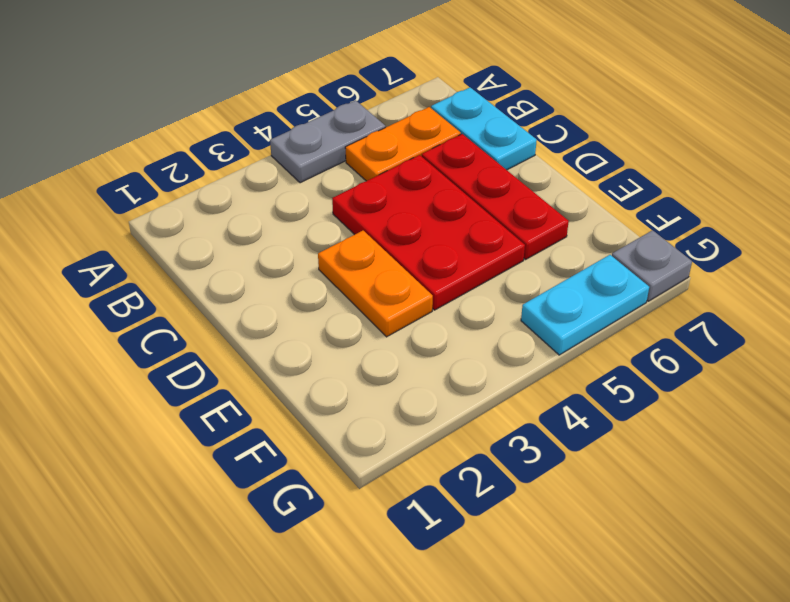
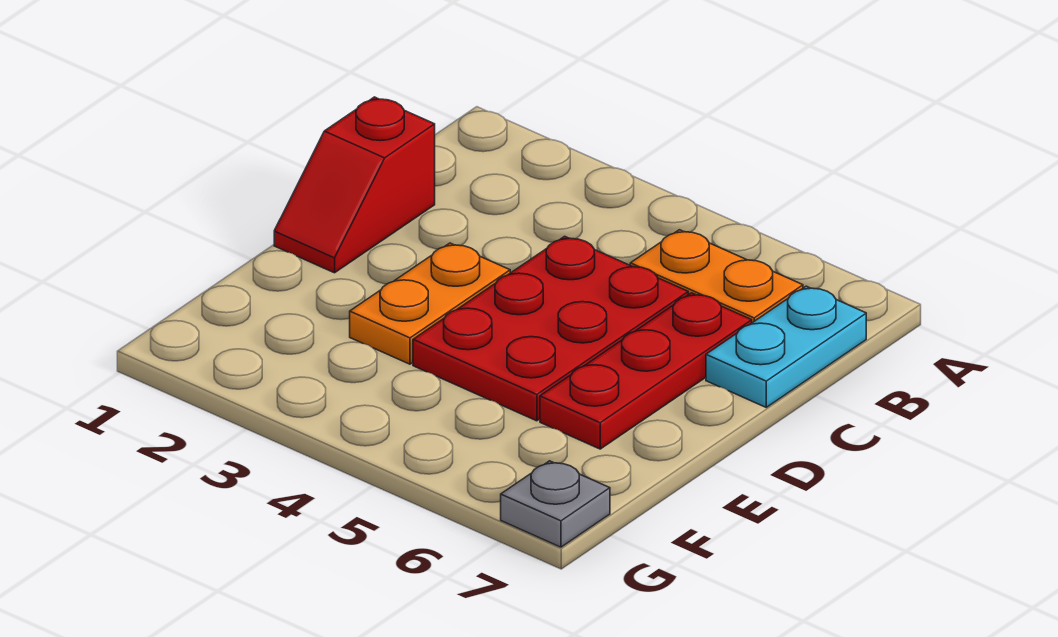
grey plate A4:A5 level 1 -> none
none -> red slope C1:D1 level 1 top C
cyan plate G5:G6 level 1 -> none

